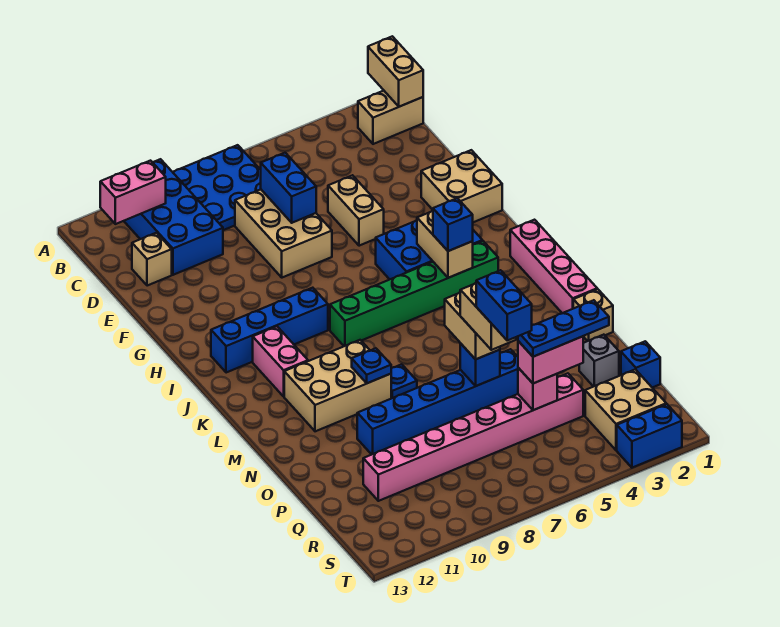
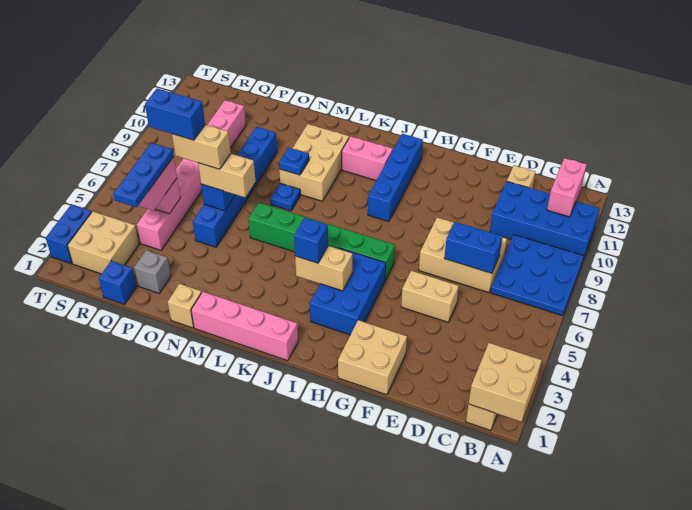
tan brick A1:B1 level 2 -> tan brick A1:B2 level 2
green brick J3:J8 level 1 -> green brick H6:M6 level 1

